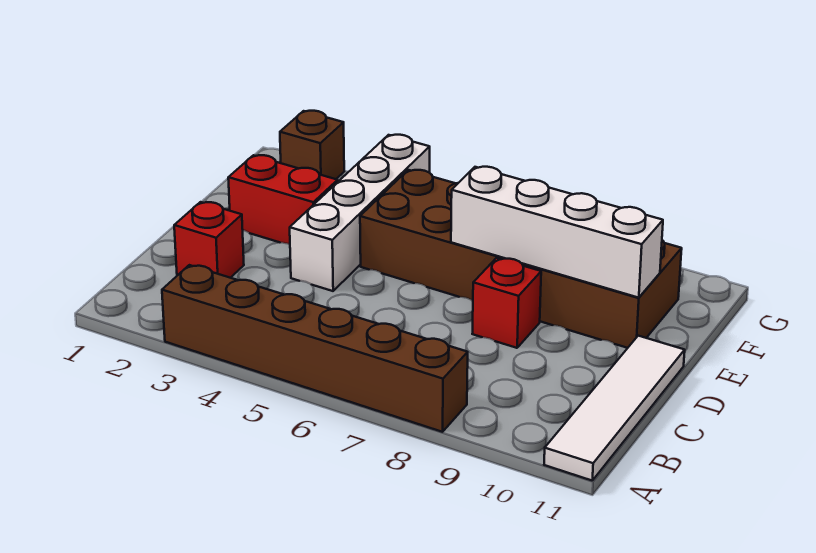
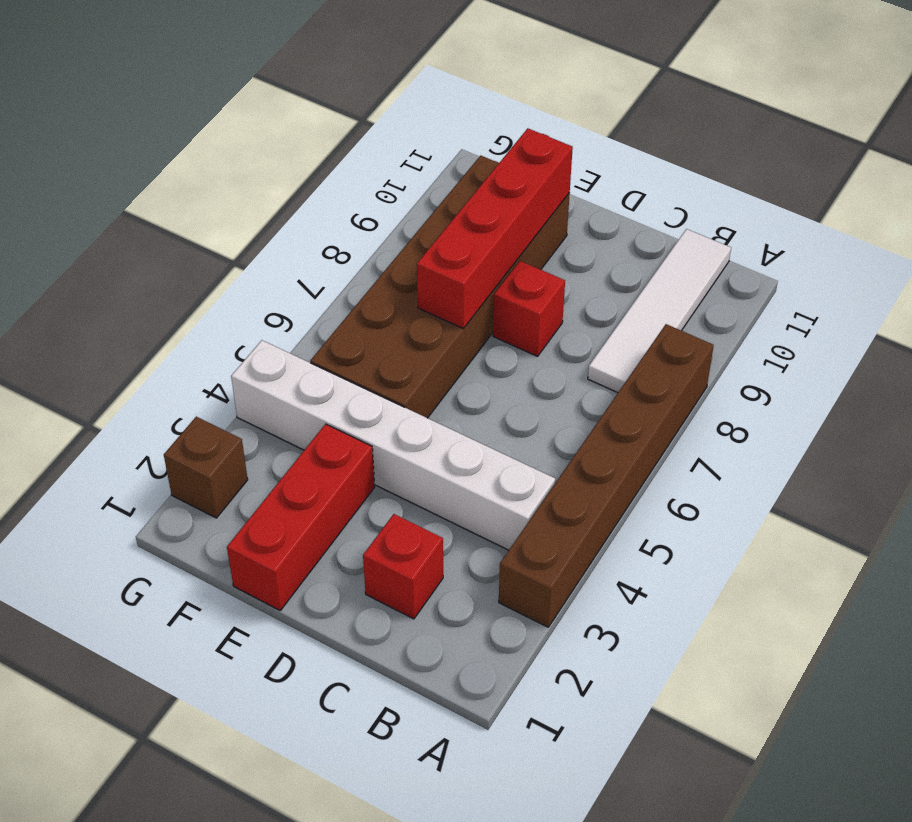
white tile A11:D11 level 1 -> white tile B8:B11 level 1
white brick D4:G4 level 1 -> white brick B4:G4 level 1
red brick E2:E3 level 1 -> red brick E1:E3 level 1
white brick E7:E10 level 2 -> red brick E7:E10 level 2

